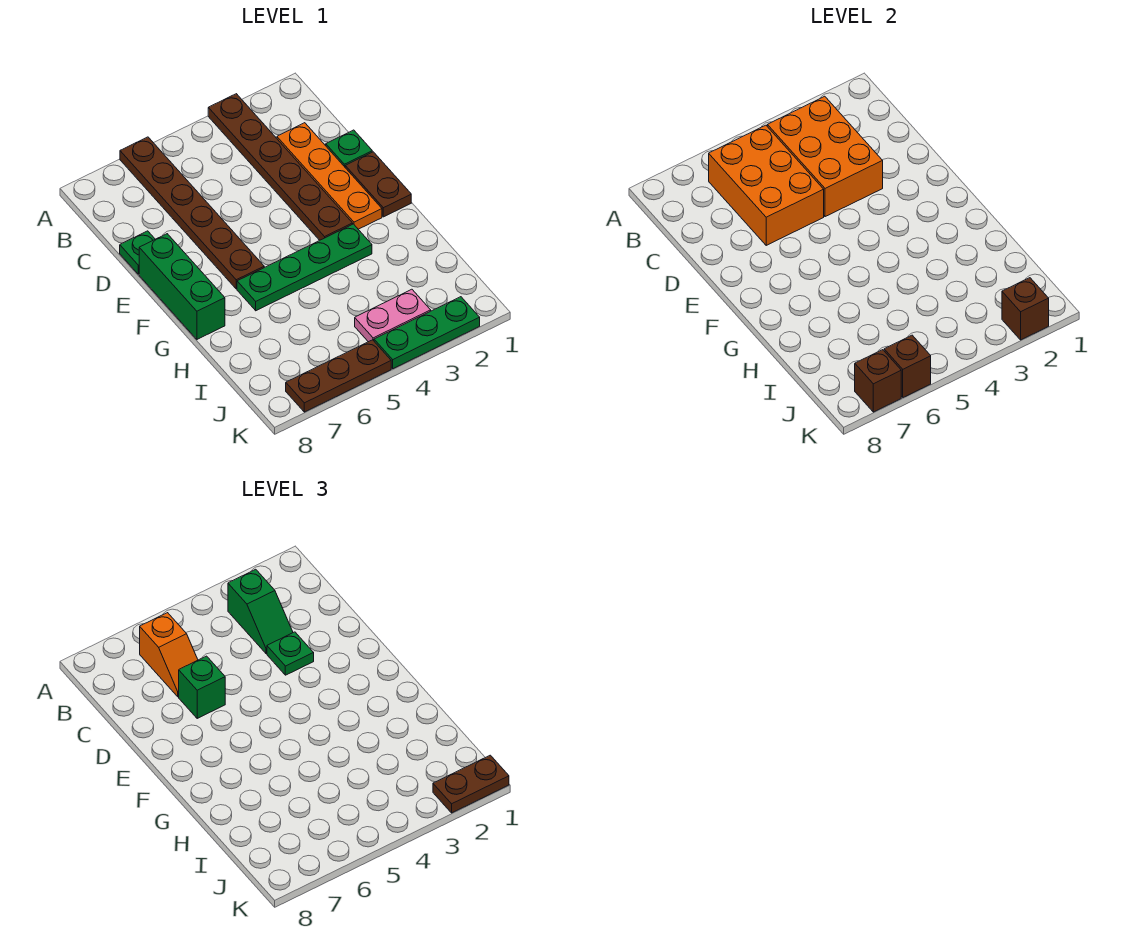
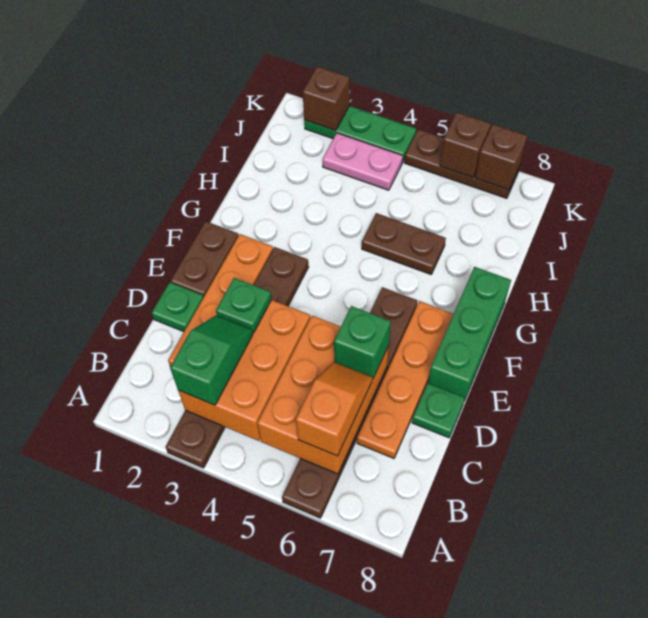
none -> orange plate C7:F7 level 1
green plate G3:G6 level 1 -> none
brown plate K1:K2 level 3 -> brown plate H5:H6 level 1

